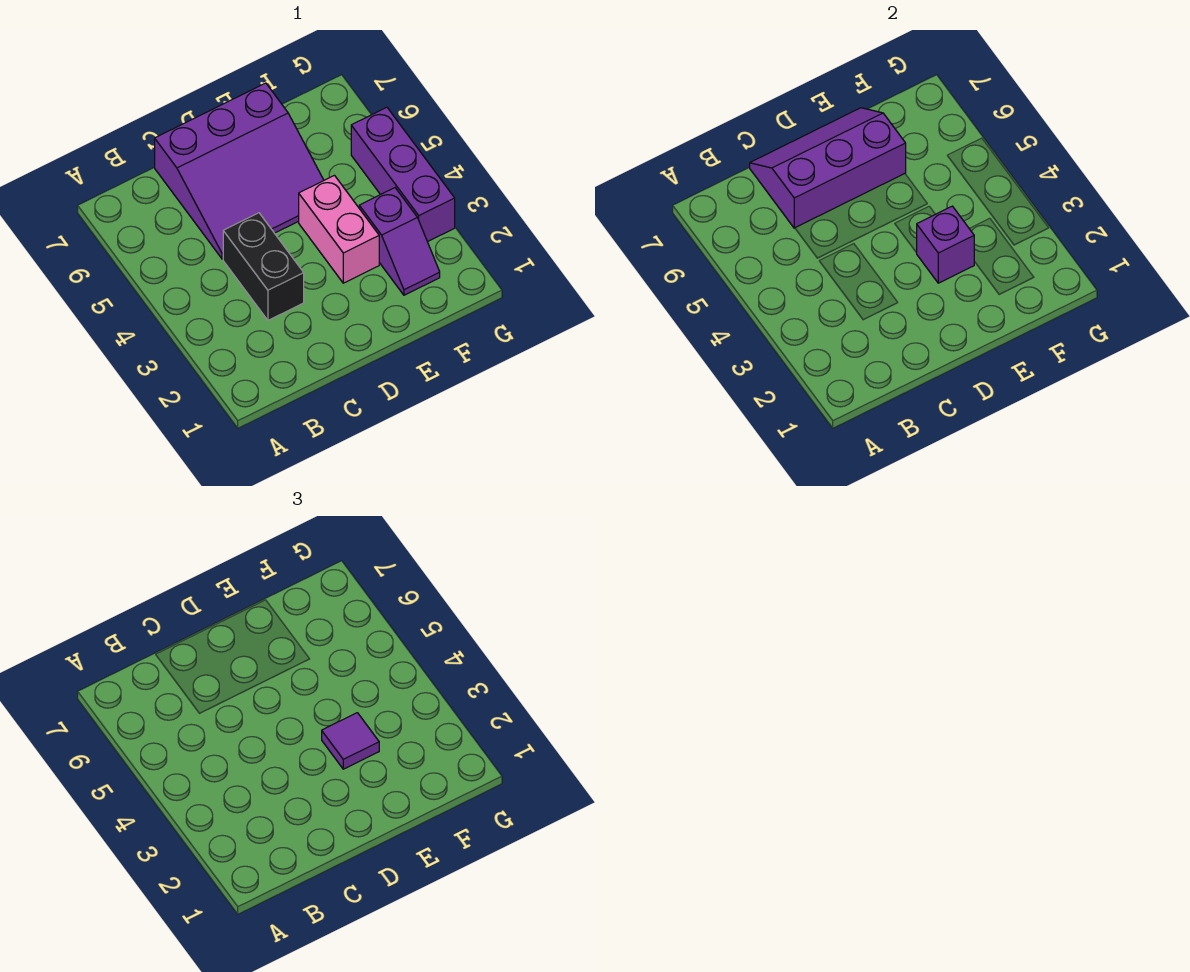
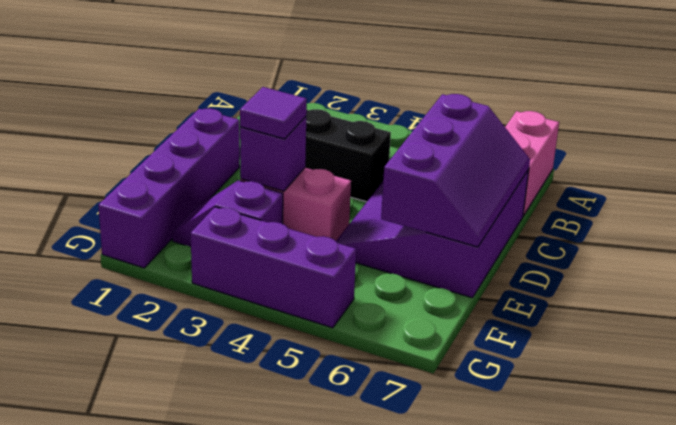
none -> pink brick A7:B7 level 1
none -> purple brick D1:G1 level 1

